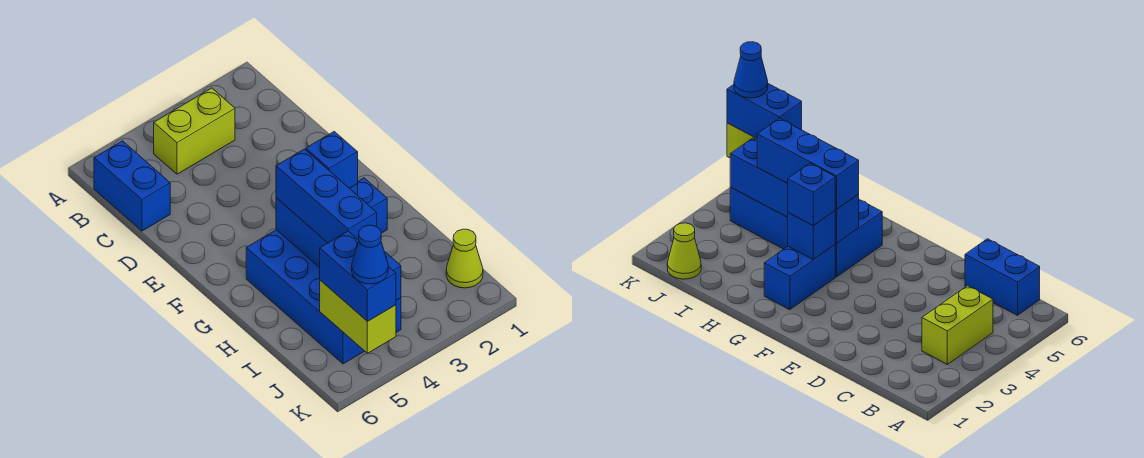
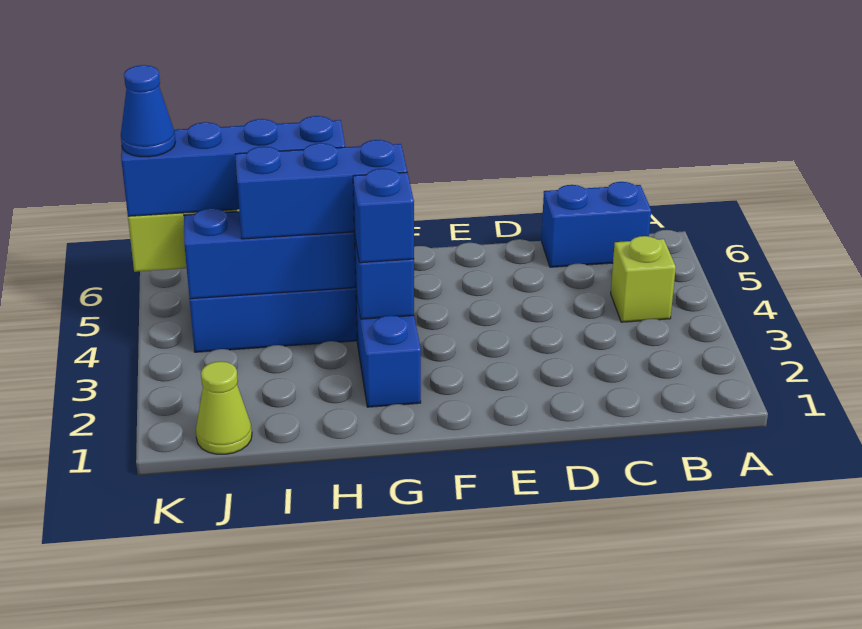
lime brick B3:B4 level 1 -> lime brick B4 level 1
blue brick J5:K5 level 3 -> blue brick H5:K5 level 3

